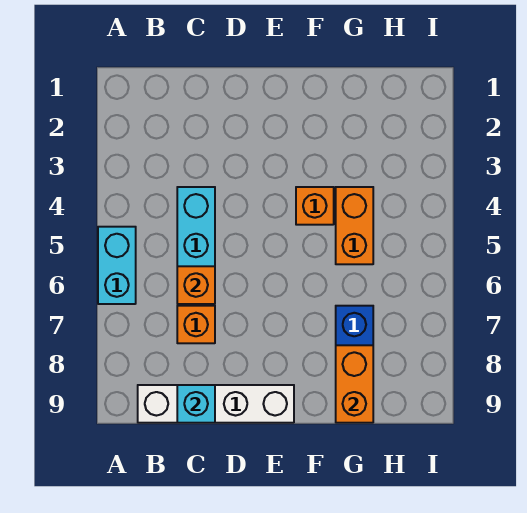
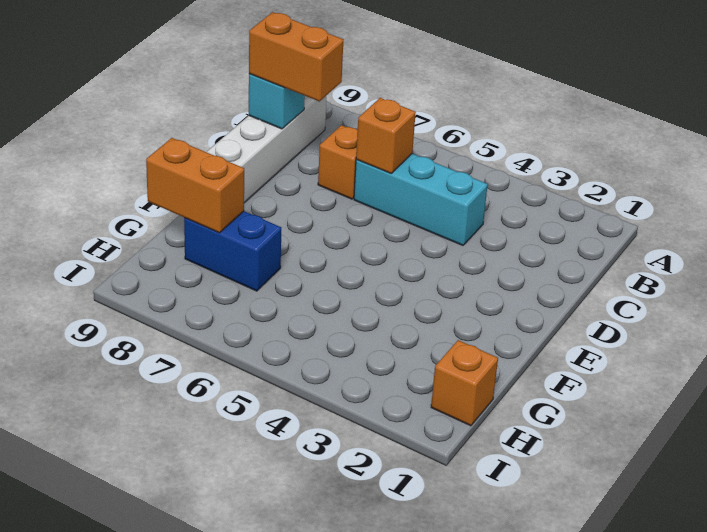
cyan brick A5:A6 level 1 -> none
orange brick F4 level 1 -> orange brick H1 level 1
orange brick G4:G5 level 1 -> orange brick C8:C9 level 3

